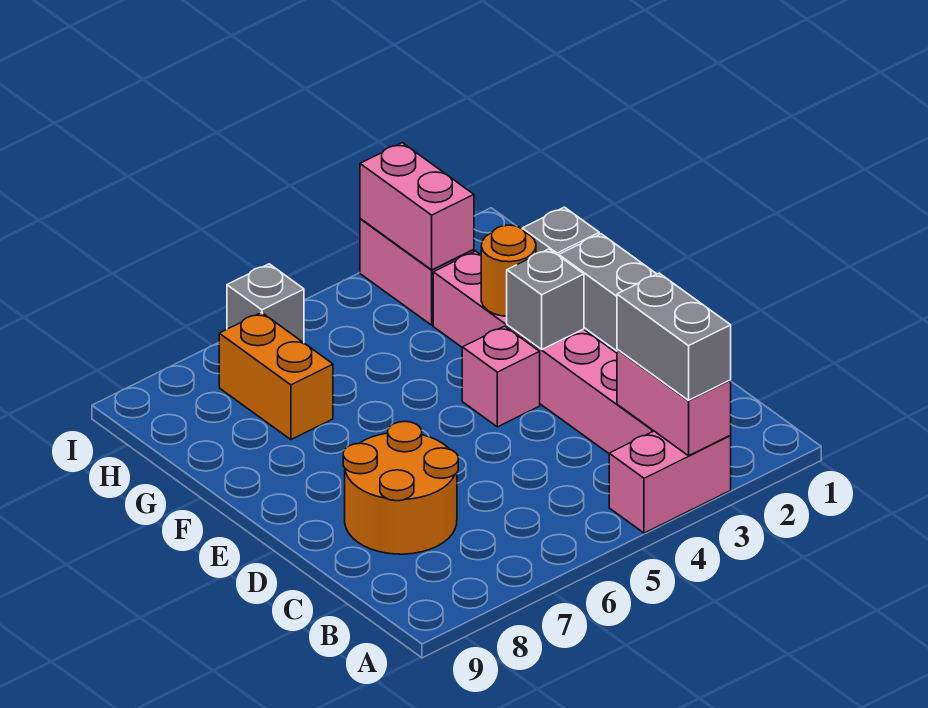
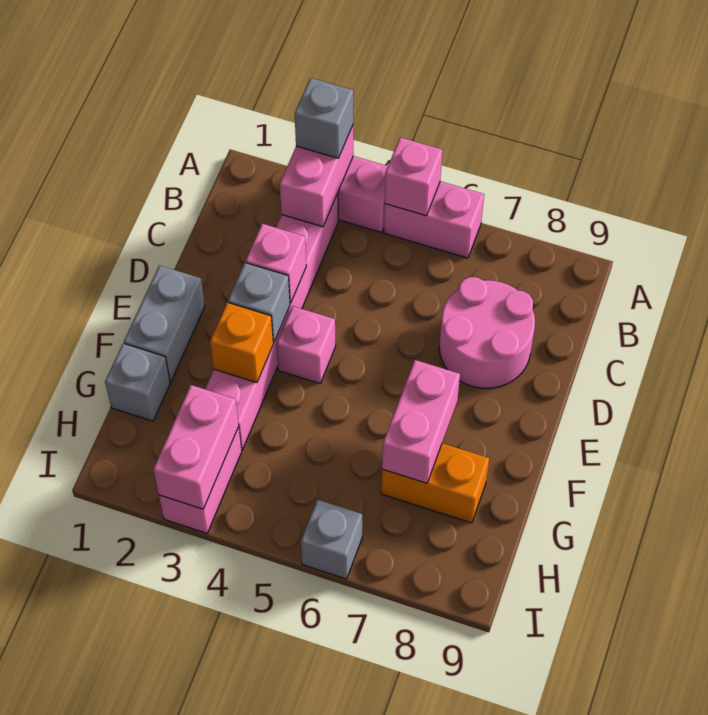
grey brick A3:B3 level 3 -> grey brick A3 level 3
none -> pink brick A5:A6 level 1
none -> pink brick A5 level 2
orange round brick C7:D8 level 1 -> pink round brick C7:D8 level 1
none -> pink brick D3 level 2
orange round brick F3 level 2 -> orange brick F3 level 2
none -> pink brick F7:G7 level 2
orange brick G7:H7 level 1 -> orange brick G7:G8 level 1

